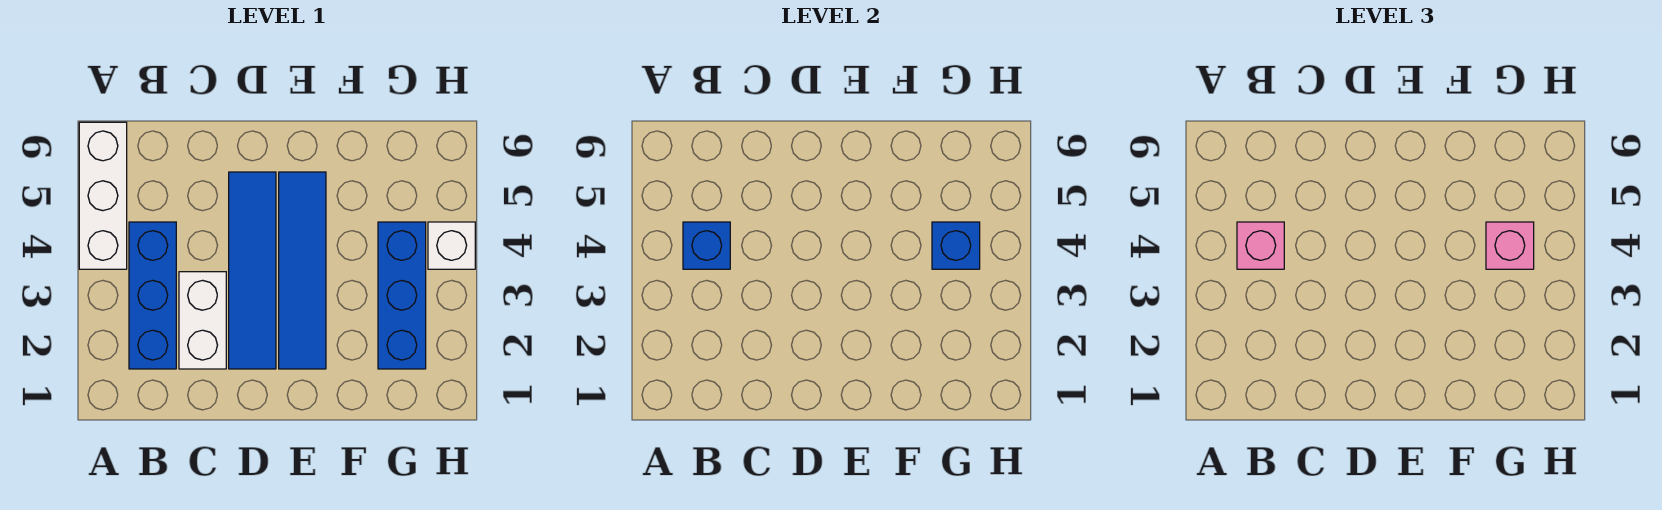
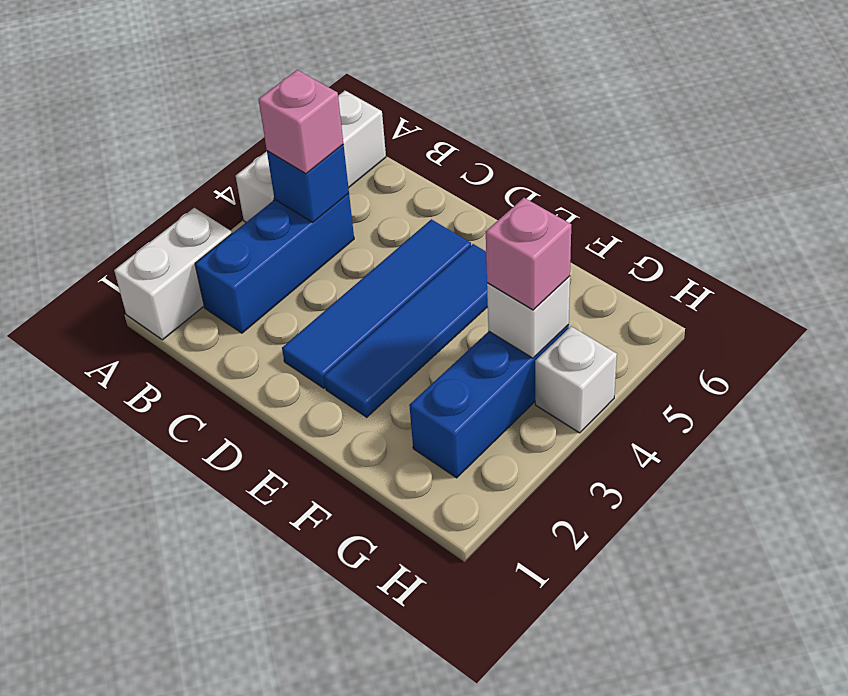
white brick C2:C3 level 1 -> white brick A1:A2 level 1
blue brick G4 level 2 -> white brick G4 level 2

